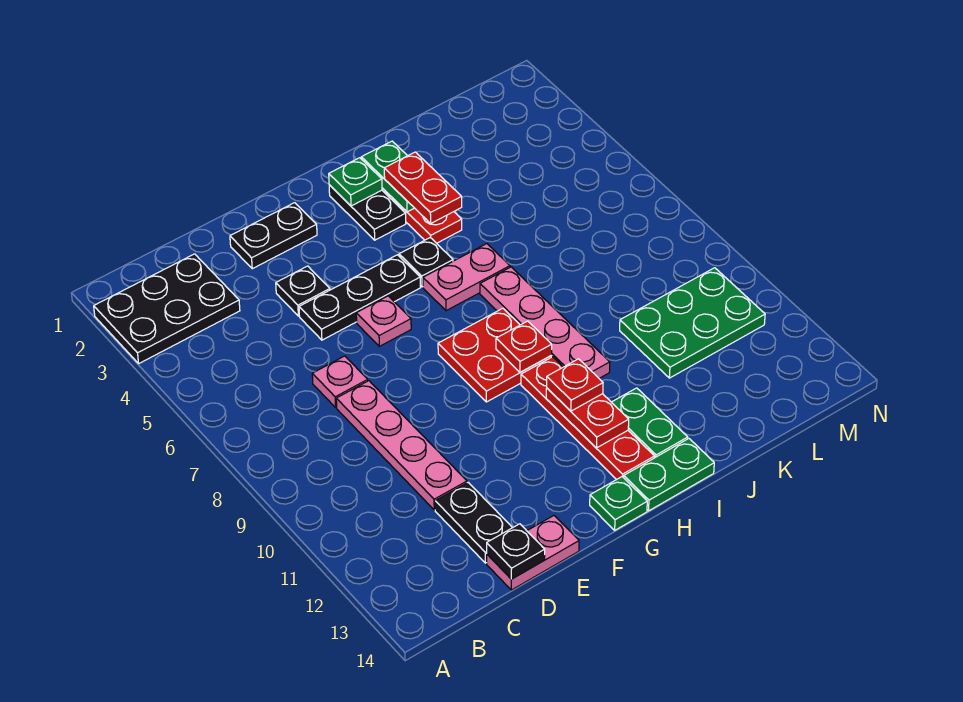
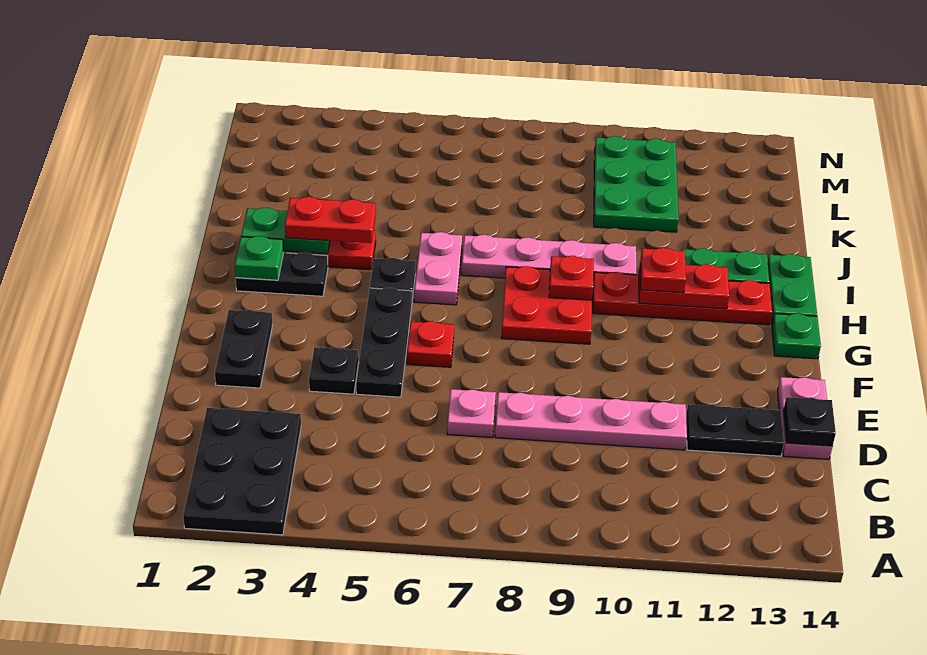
pink plate F6 level 1 -> red plate F6 level 1

